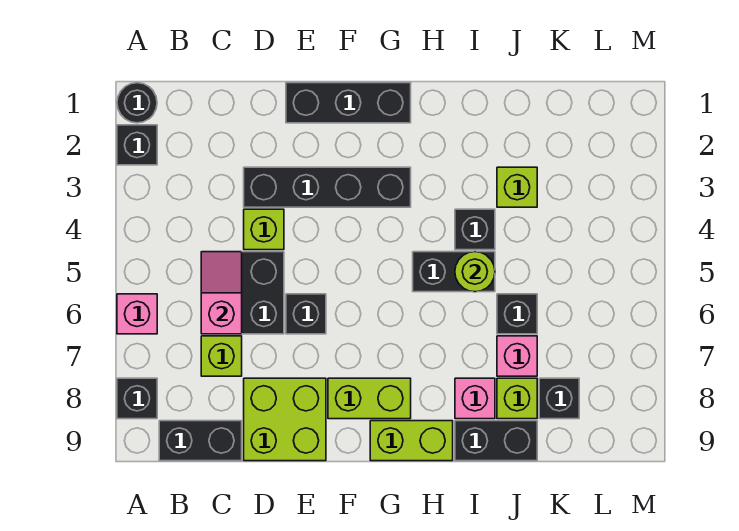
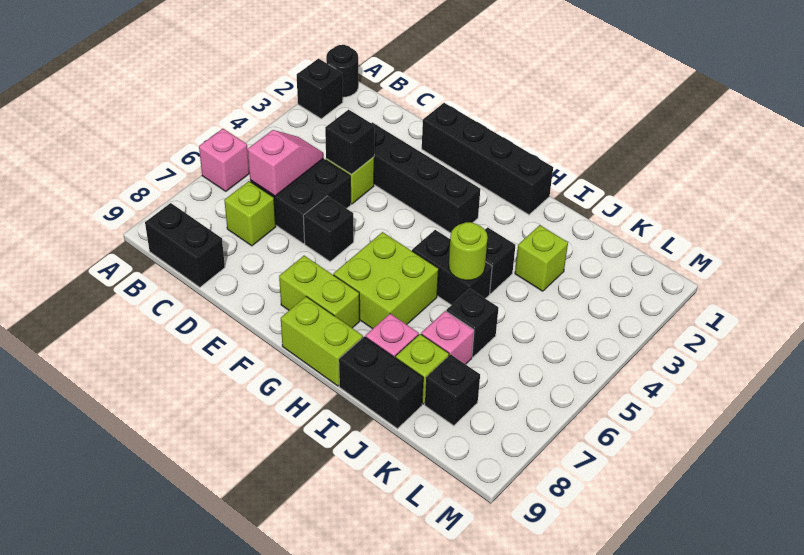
black brick A8 level 1 -> black brick D4 level 2
lime brick D8:E9 level 1 -> lime brick G6:H7 level 1
black brick E1:G1 level 1 -> black brick E1:H1 level 1

